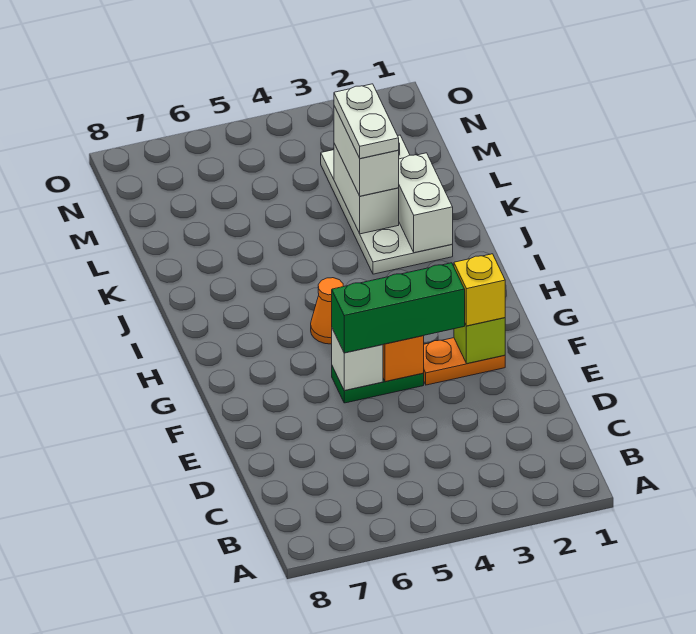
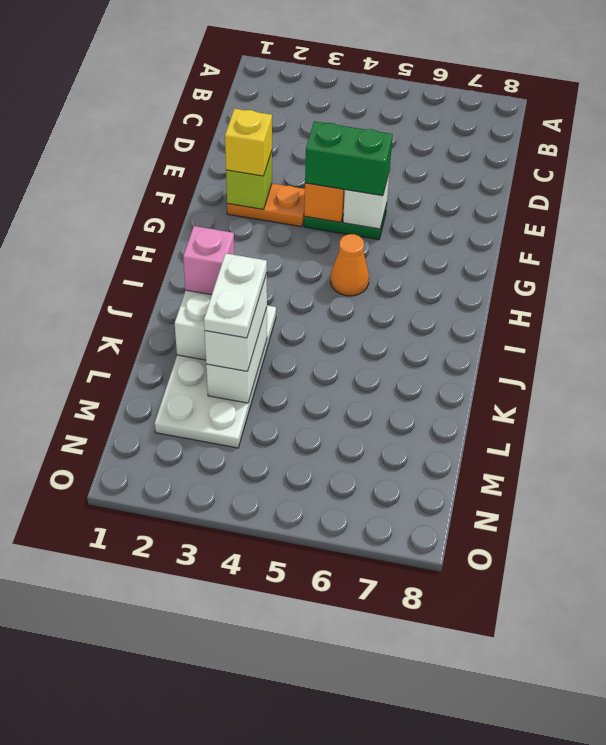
green brick F3:F5 level 3 -> green brick F4:F5 level 3
none -> pink brick J2 level 3

